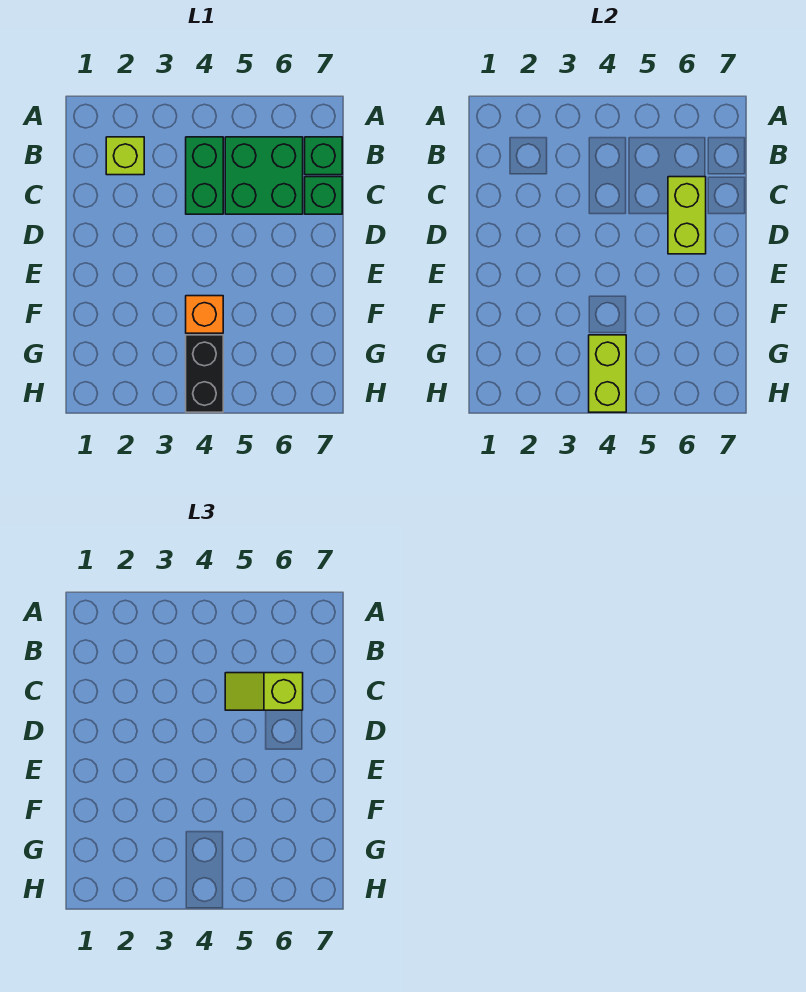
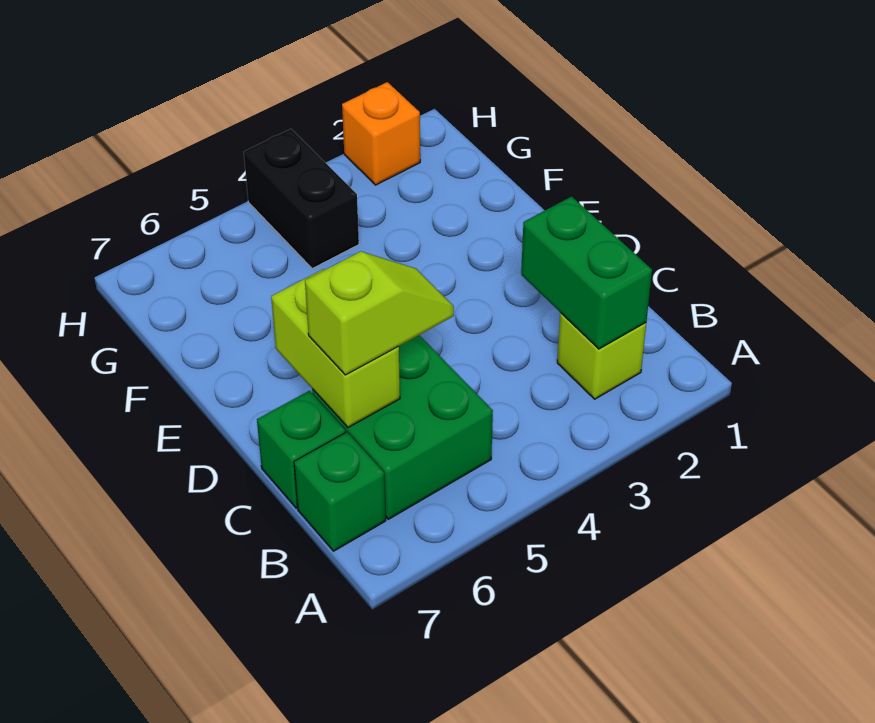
green brick B4:C4 level 1 -> green brick B2:C2 level 2
orange brick F4 level 1 -> orange brick H2 level 1
lime brick G4:H4 level 2 -> none

